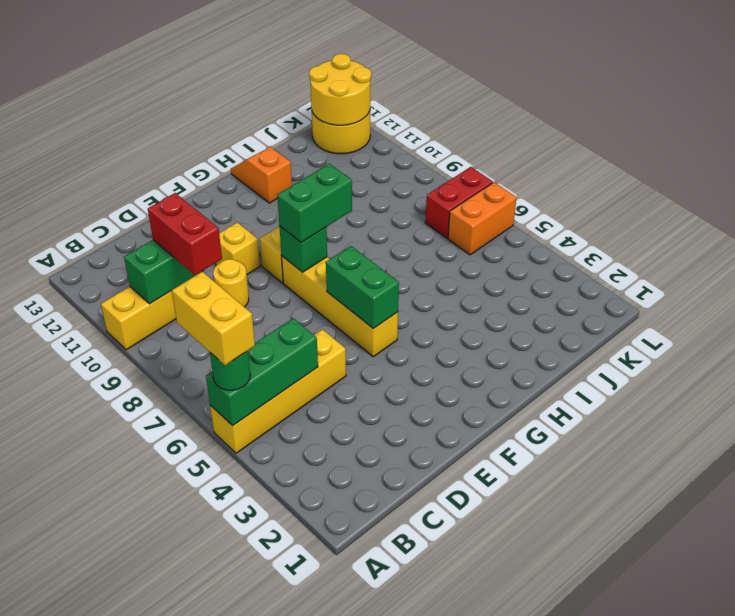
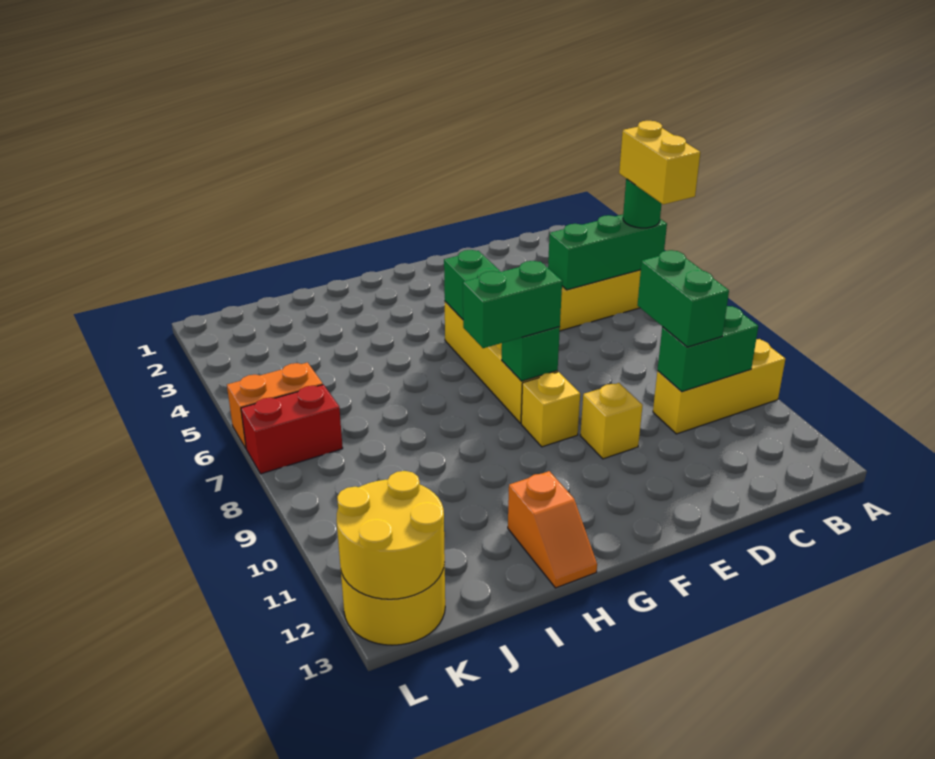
red brick C9:C10 level 3 -> green brick C9:C10 level 3
yellow round brick D9 level 1 -> none

